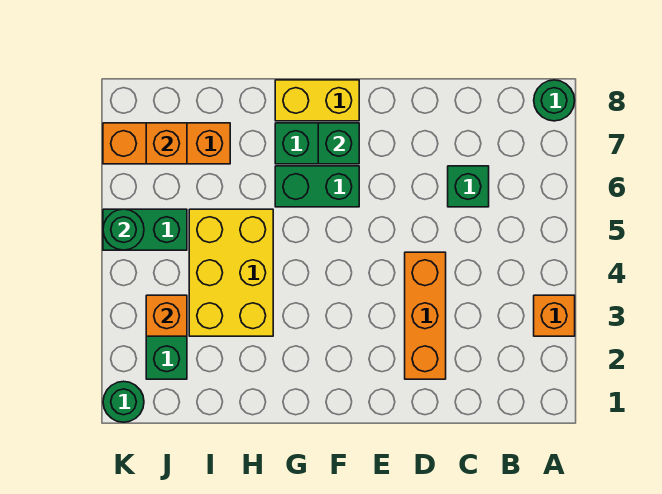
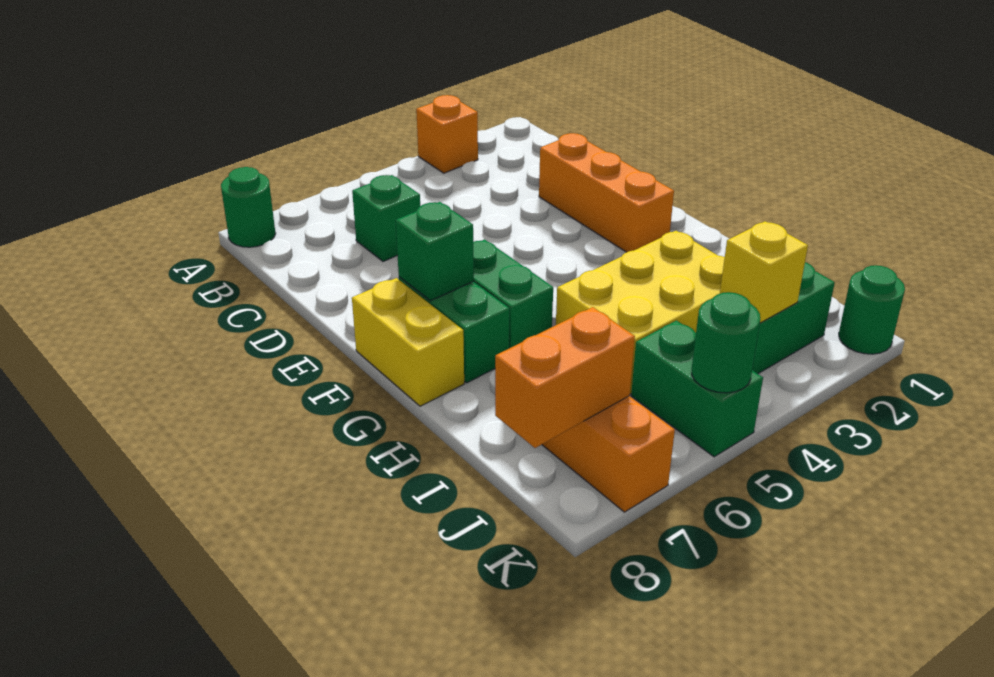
orange brick D2:D4 level 1 -> orange brick D2:F2 level 1
orange brick J3 level 2 -> yellow brick J3 level 2
orange brick J7 level 2 -> orange brick J7:J8 level 2

